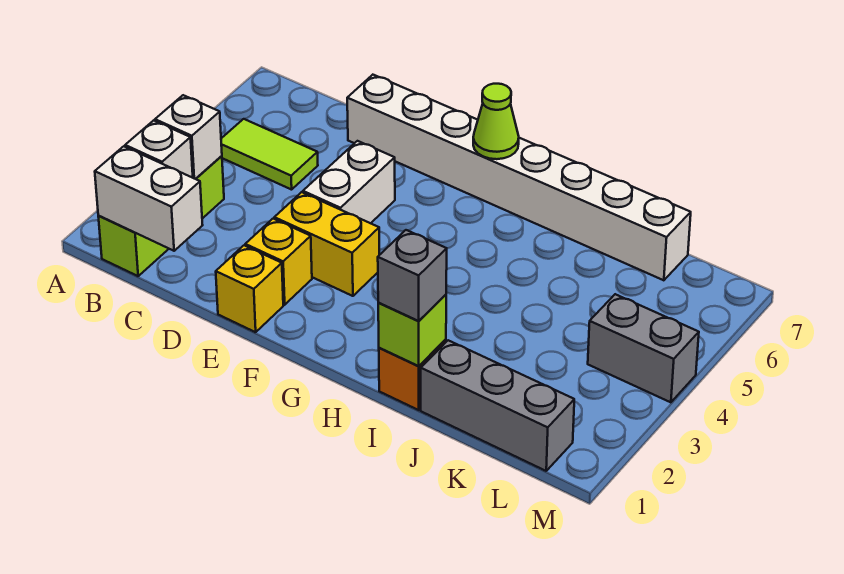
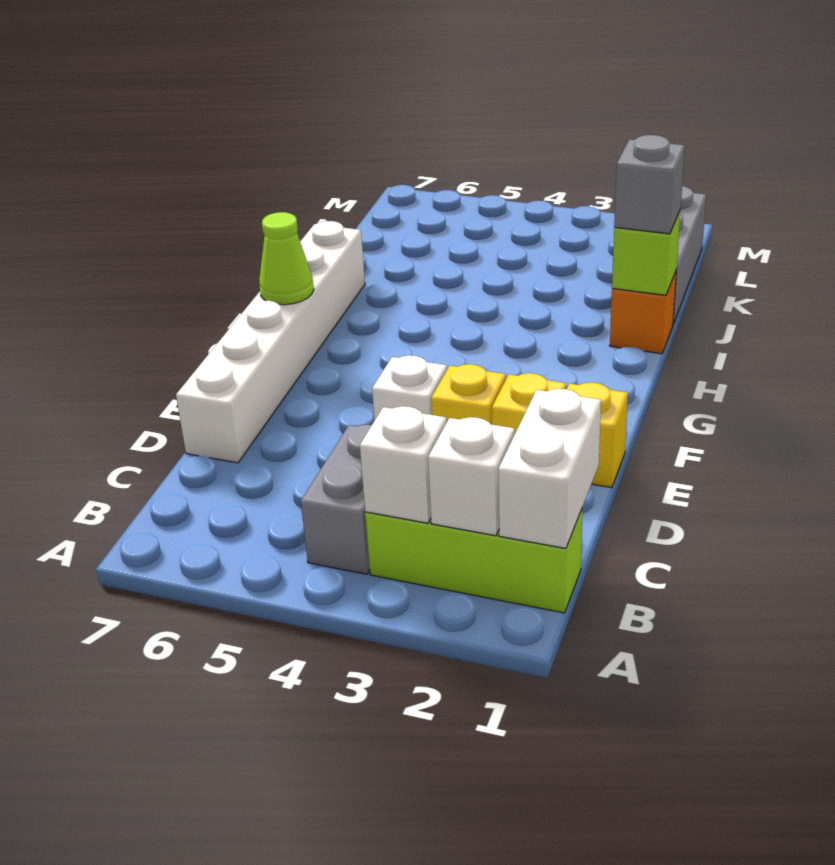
lime tile B5:C5 level 1 -> none
white brick D7:K7 level 1 -> white brick D7:I7 level 1
yellow brick E3:F3 level 1 -> yellow brick E3 level 1
white brick E4:E5 level 1 -> white brick E4 level 1
grey brick L4:M4 level 1 -> grey brick B4:C4 level 1

